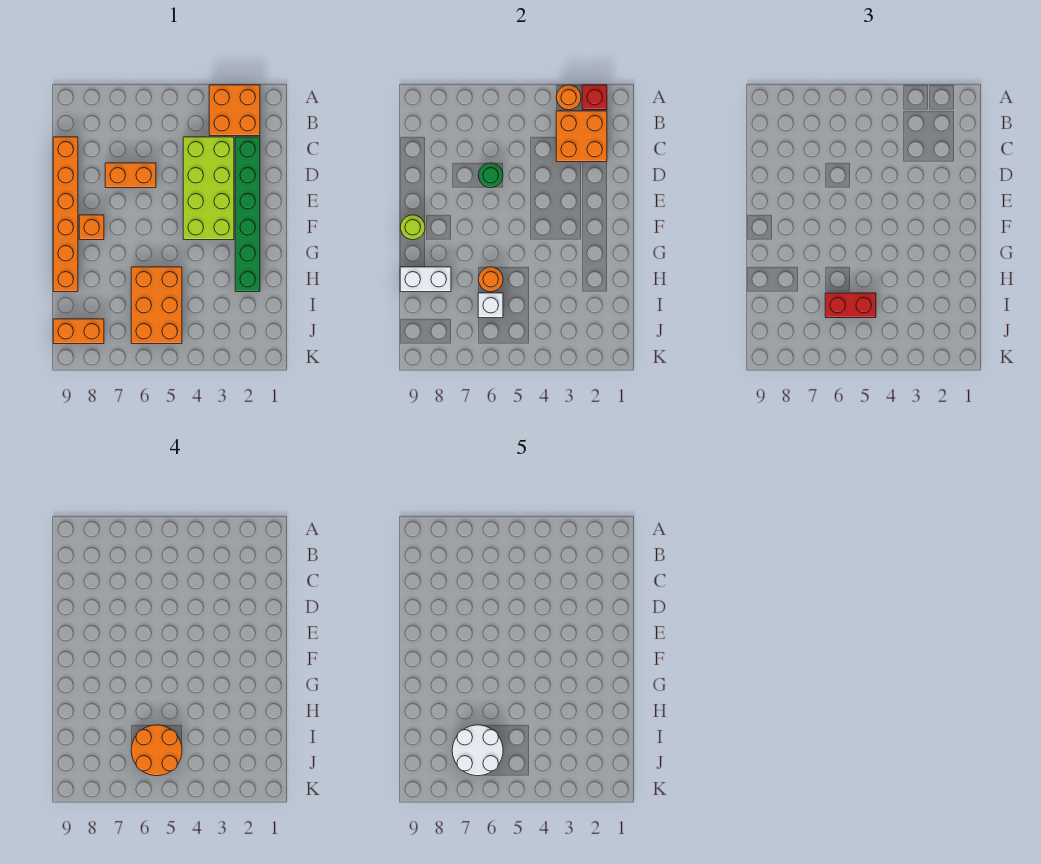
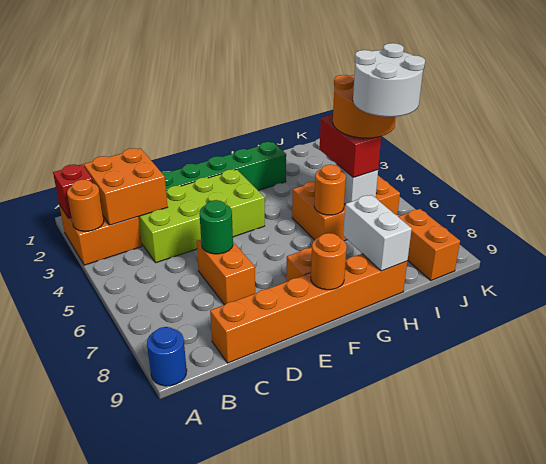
none -> blue round brick A9 level 1
lime round brick F9 level 2 -> orange round brick F9 level 2

